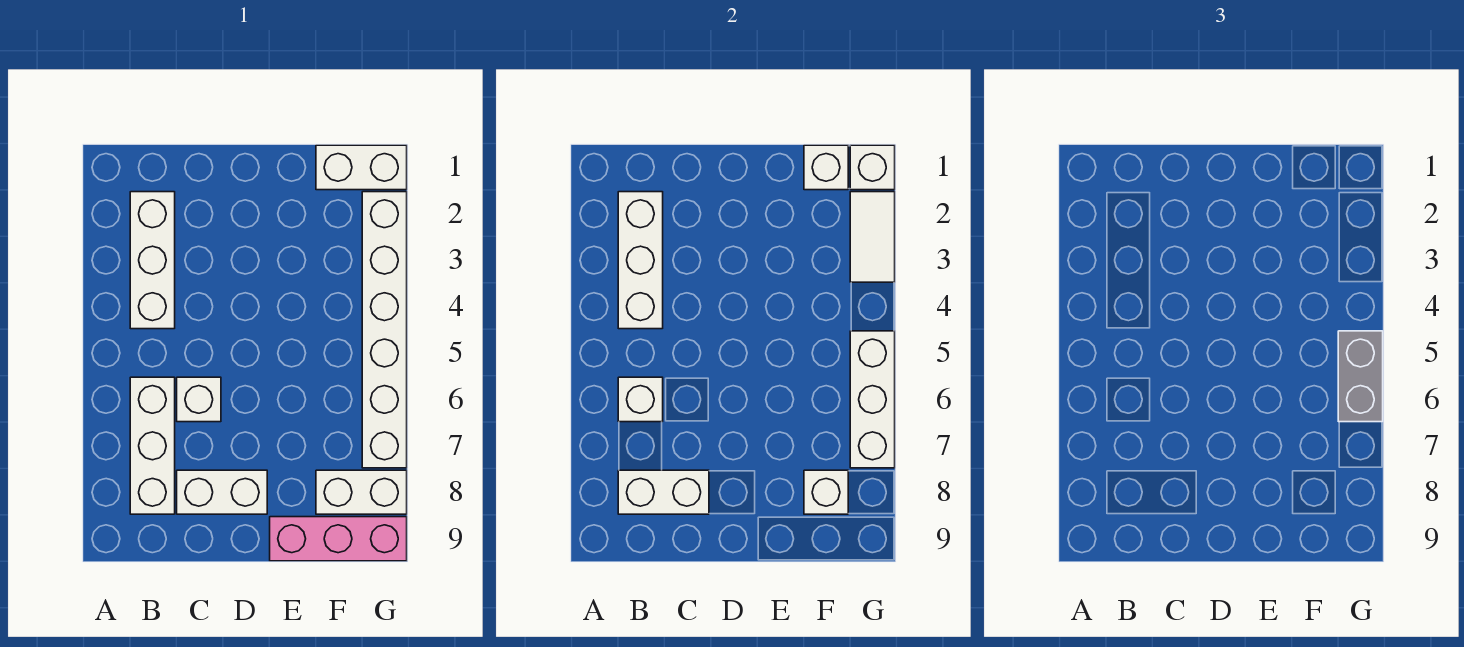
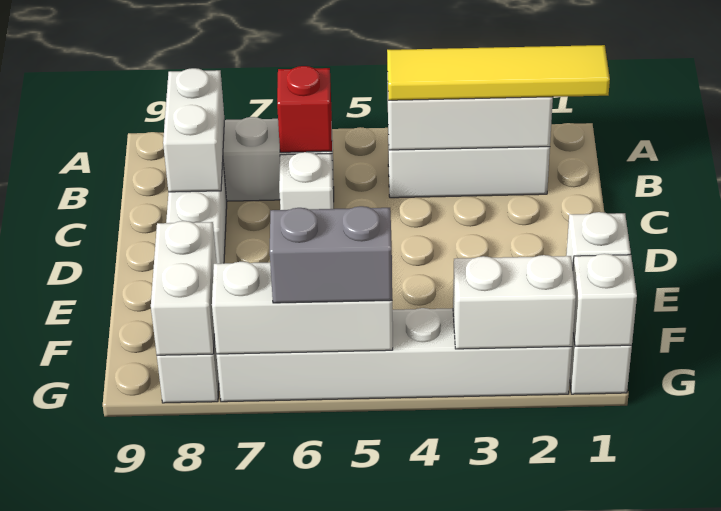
none -> yellow tile B1:B4 level 3
white brick B6 level 2 -> red brick B6 level 2
pink brick E9:G9 level 1 -> none
white brick F8 level 2 -> white brick F8:G8 level 2
white tile G2:G3 level 2 -> white brick G2:G3 level 2

